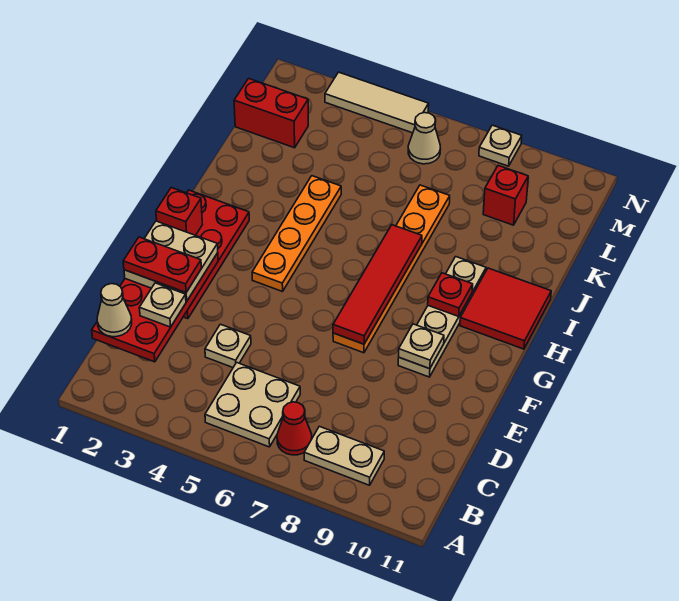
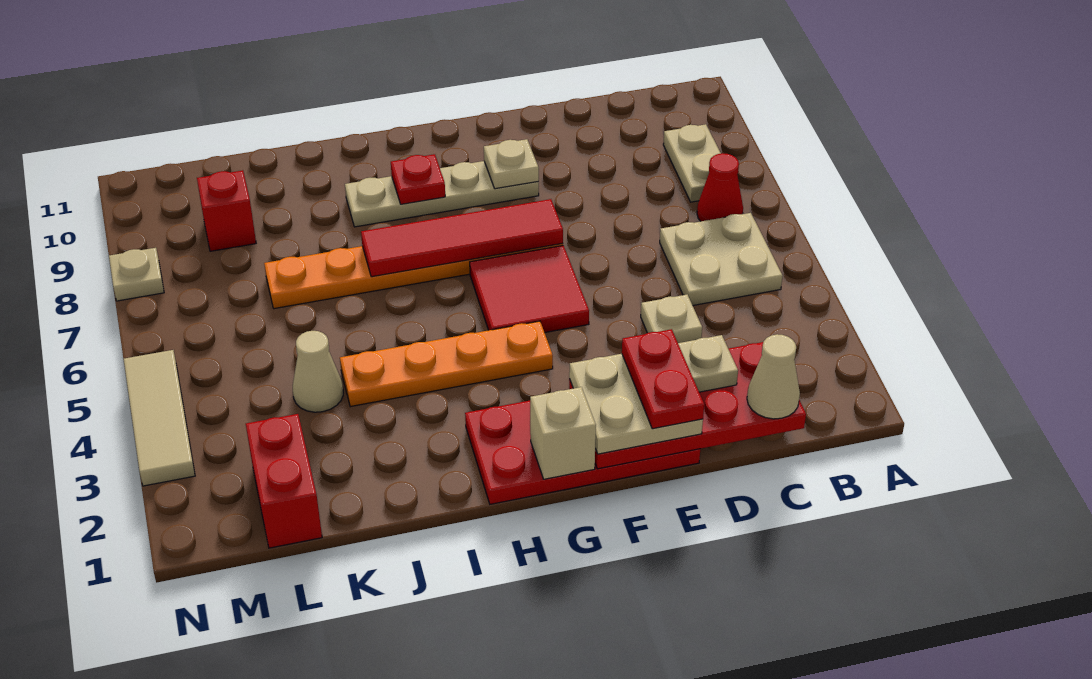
red brick G1 level 2 -> tan brick G1 level 2
red tile H10:I11 level 1 -> red tile F5:G6 level 1
tan cone M6 level 1 -> tan cone K4 level 1

